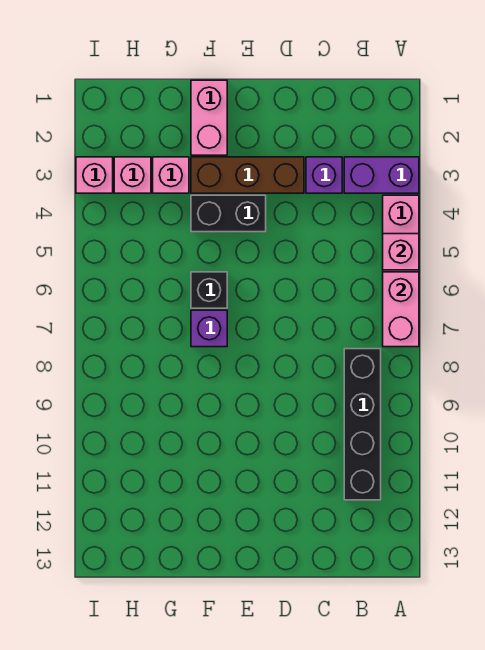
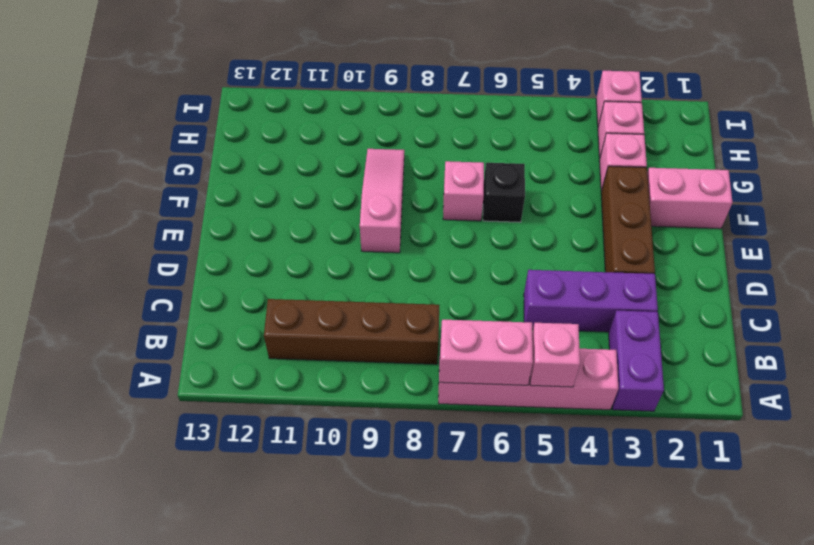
black brick B8:B11 level 1 -> brown brick B8:B11 level 1
purple brick C3 level 1 -> purple brick C3:C5 level 1
black brick E4:F4 level 1 -> none
none -> pink slope E9:G9 level 1 top E
purple brick F7 level 1 -> pink brick F7 level 1

